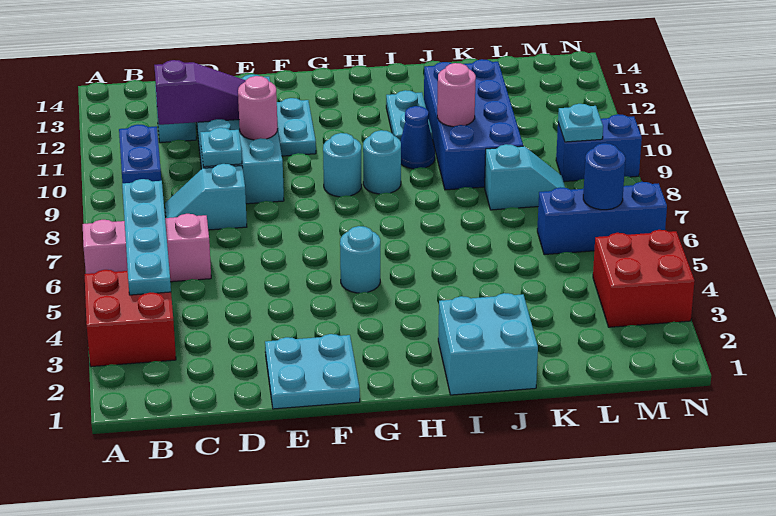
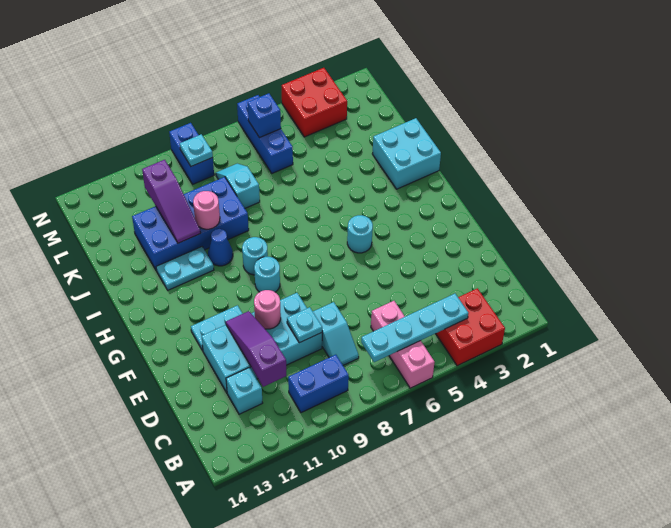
cyan plate E1:F2 level 1 -> none
none -> purple slope J11:L11 level 2 top L
blue round brick M6 level 2 -> blue brick M6 level 2

